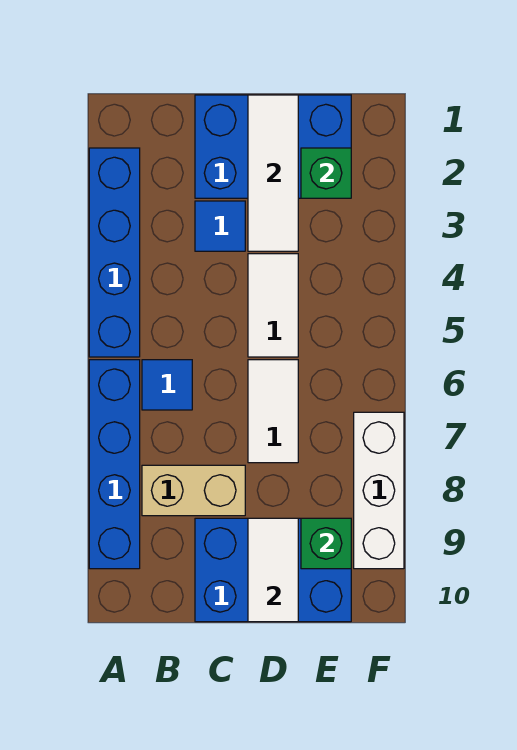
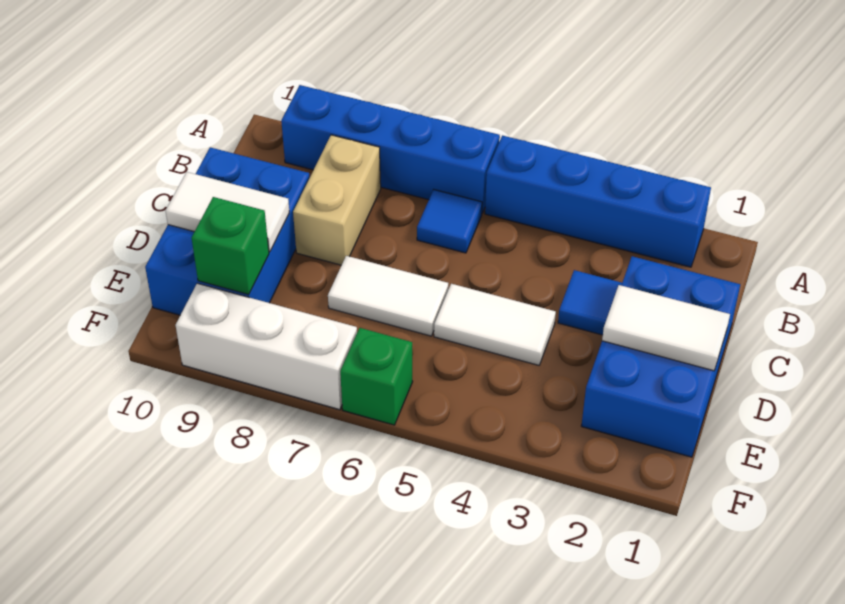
white tile D1:D3 level 2 -> white tile D1:D2 level 2
green brick E2 level 2 -> green brick F6 level 1

